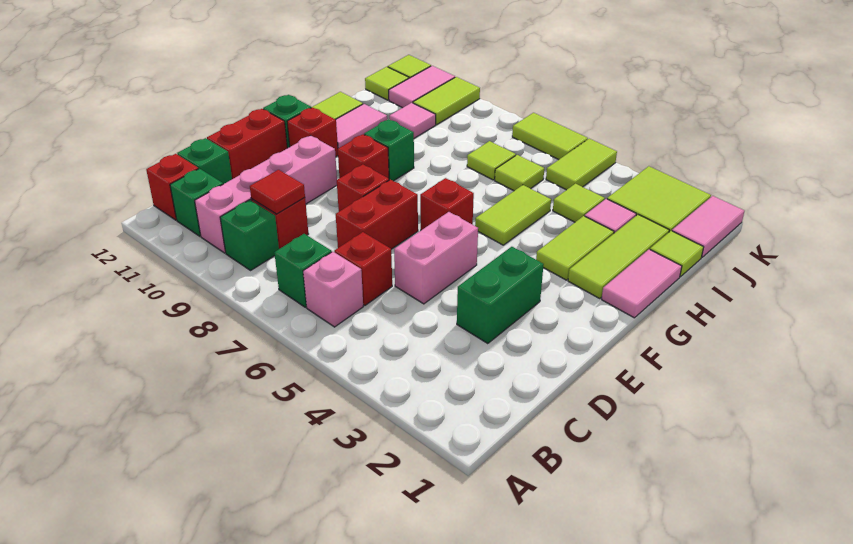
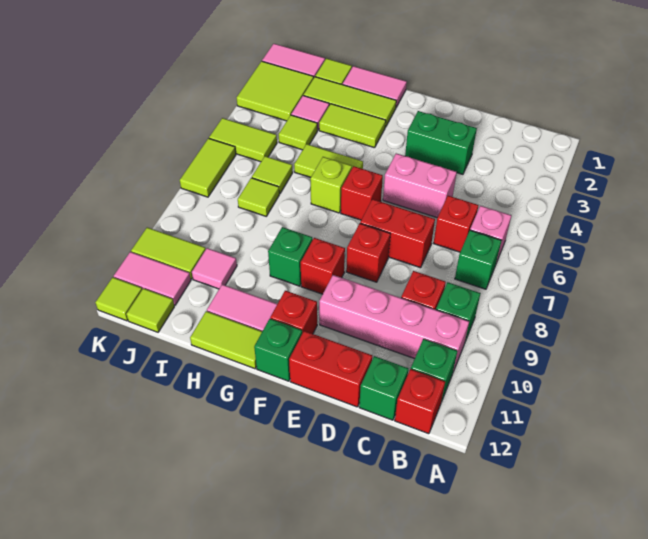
red tile C9 level 2 -> none
none -> lime brick G6 level 1

